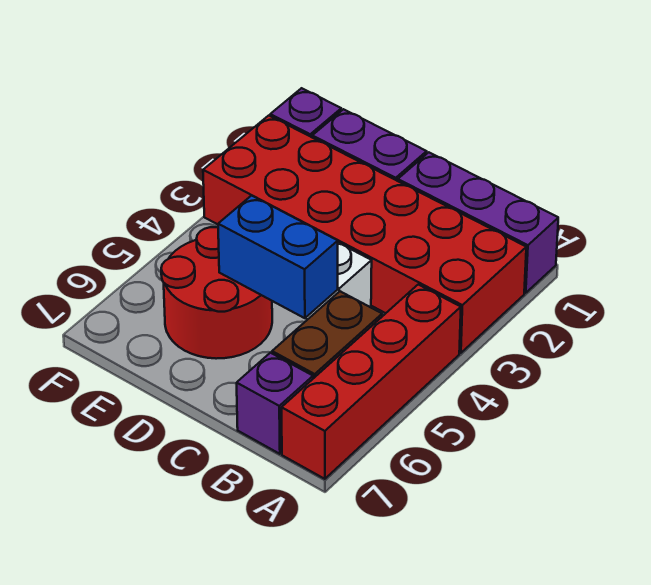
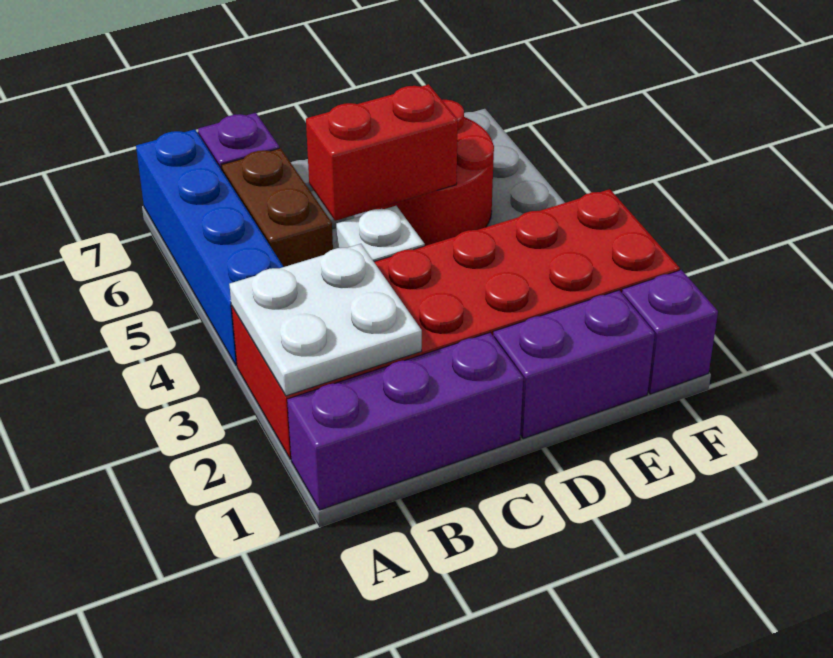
none -> white plate A2:B3 level 2
red brick A4:A7 level 1 -> blue brick A4:A7 level 1
blue brick C5:D5 level 2 -> red brick C5:D5 level 2

